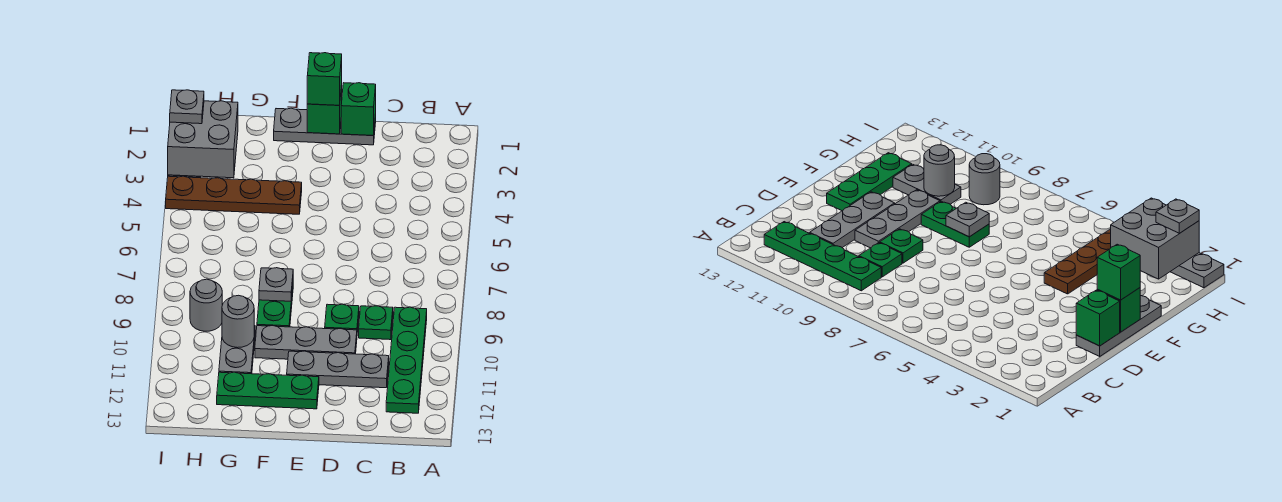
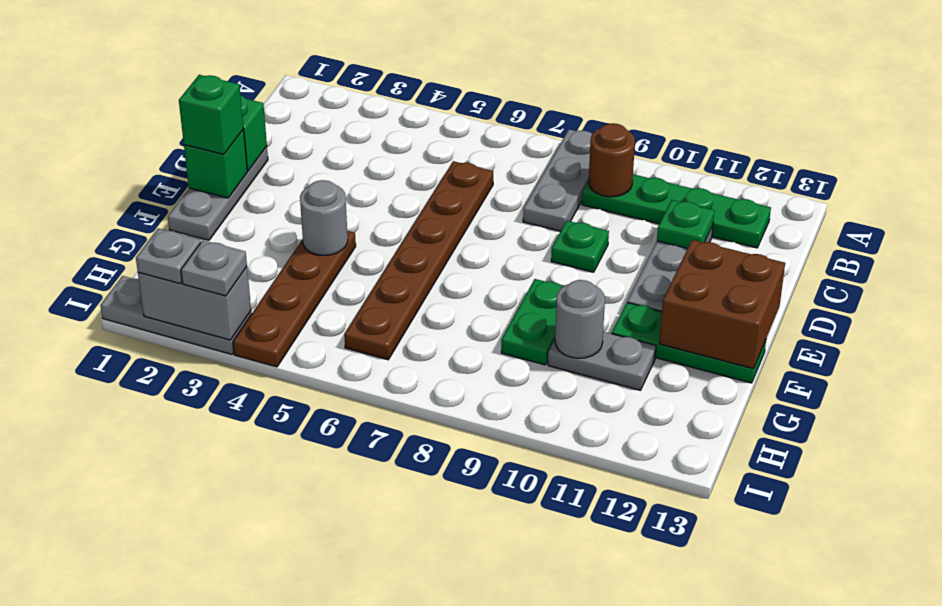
none -> brown round brick B9 level 2
none -> brown plate C6:H6 level 1
green plate C9 level 1 -> green plate C11 level 2
grey plate D10:F10 level 1 -> grey plate A8:C8 level 1
green plate E12:G12 level 1 -> green plate F11:F13 level 1
none -> brown brick E12:F13 level 2
green plate F8:F9 level 1 -> green plate F9:G9 level 1
grey plate F8 level 2 -> grey plate I3 level 3
grey brick H2:I3 level 2 -> grey brick I2:I3 level 2
grey round brick H9 level 1 -> grey round brick F4 level 2

